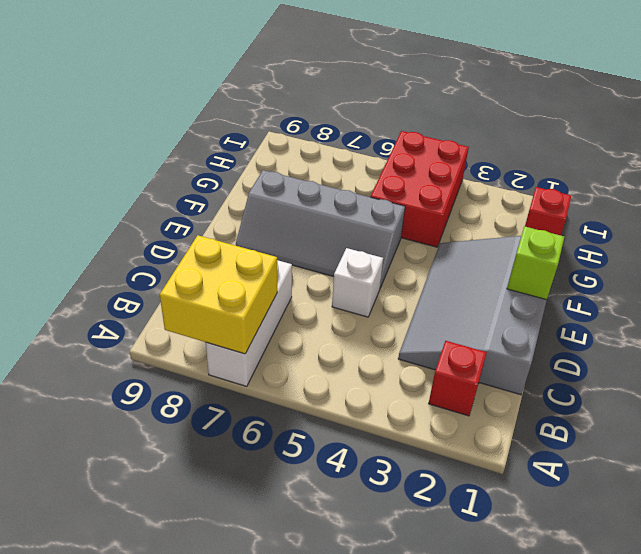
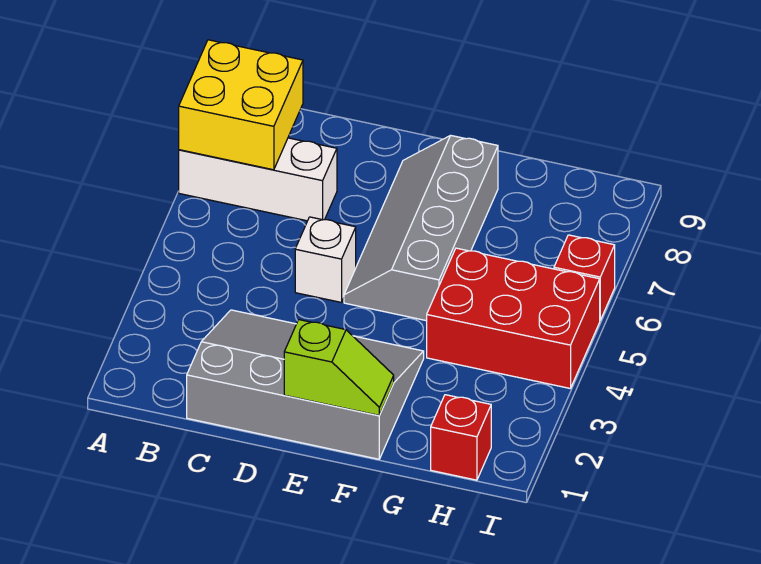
red brick B2 level 1 -> red brick I6 level 1

